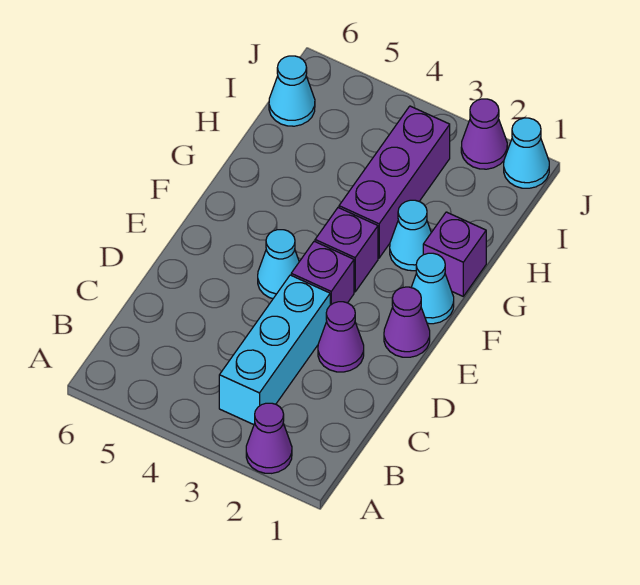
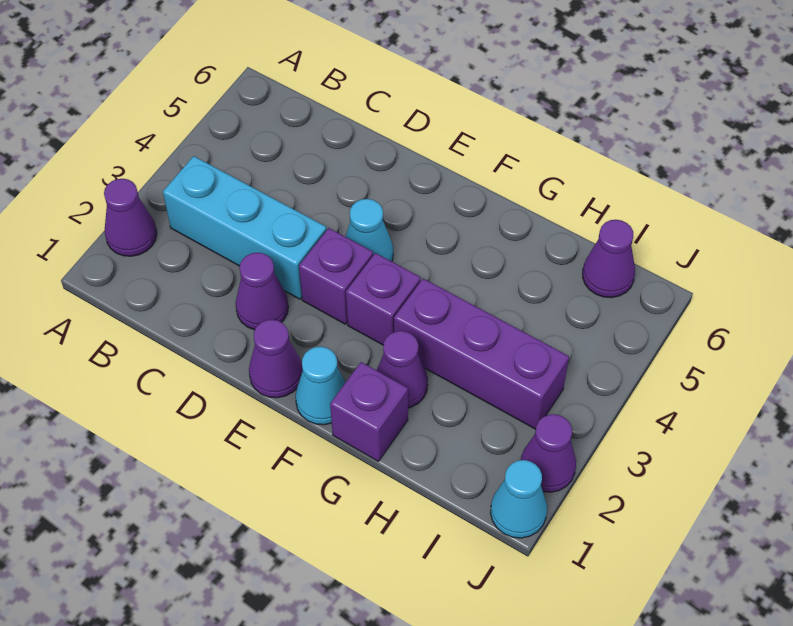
cyan cone G2 level 1 -> purple cone G2 level 1
cyan cone I6 level 1 -> purple cone I6 level 1

